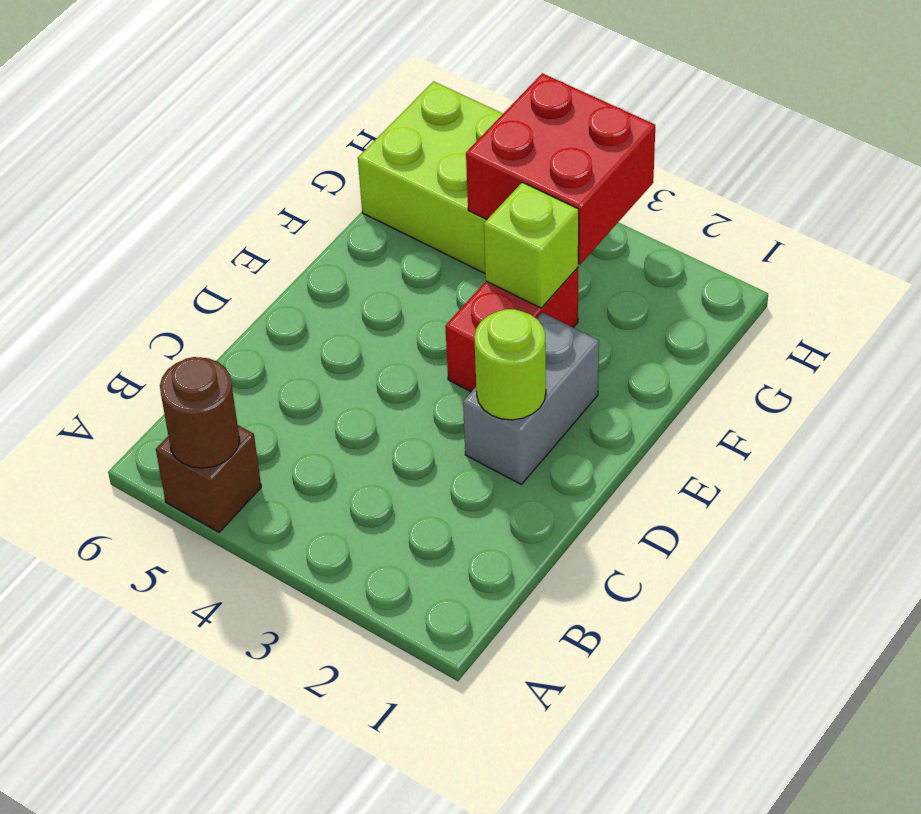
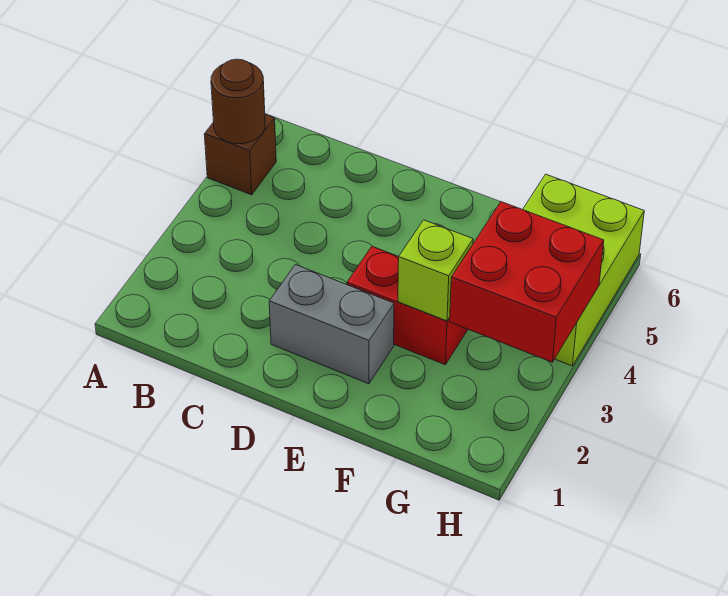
lime round brick D2 level 2 -> none

